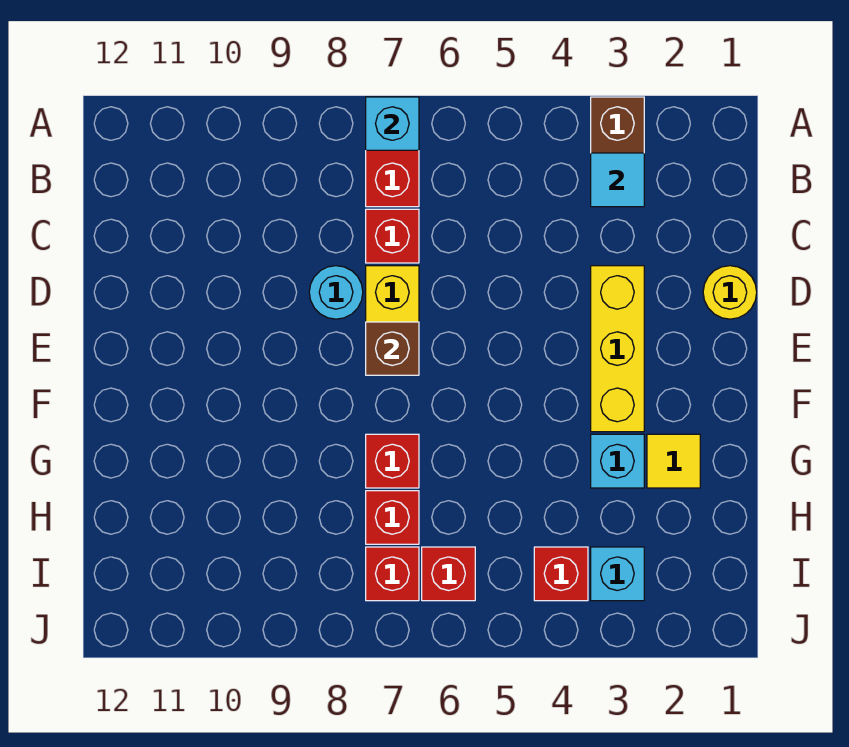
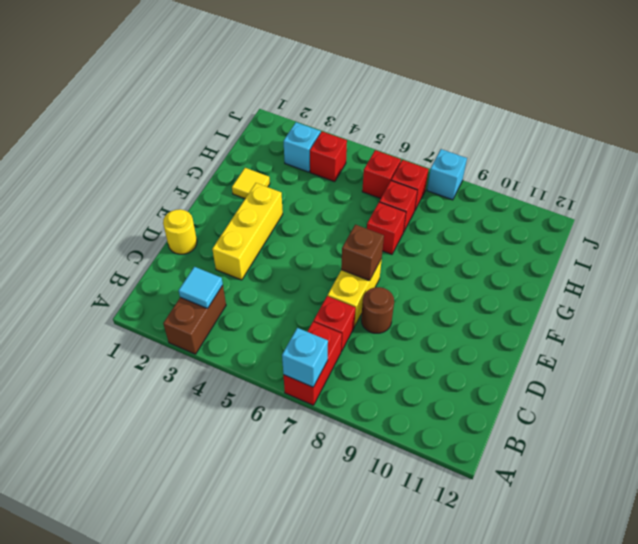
cyan round brick D8 level 1 -> brown round brick D8 level 1
cyan brick G3 level 1 -> cyan brick J8 level 1

